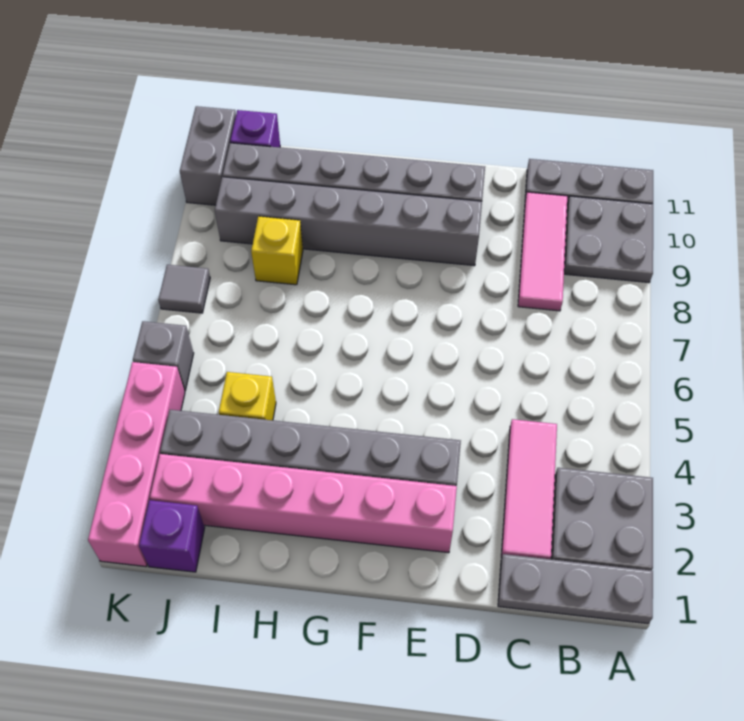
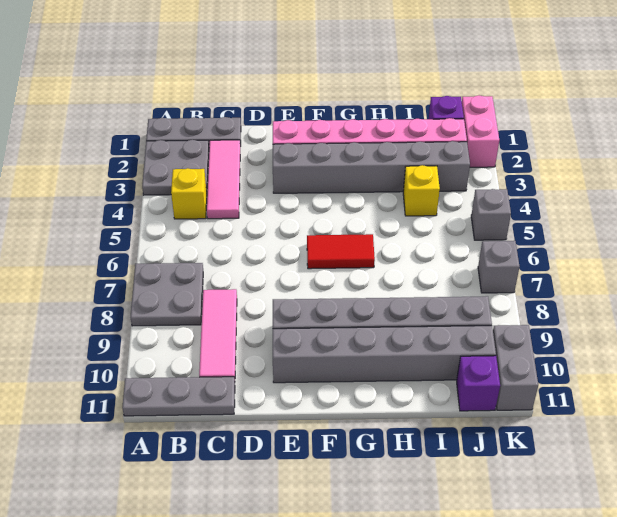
grey plate A9:B10 level 1 -> grey plate A7:B8 level 1
none -> red tile F6:G6 level 1
yellow brick I8 level 1 -> yellow brick B4 level 1
pink brick K1:K4 level 1 -> pink brick K1:K2 level 1
grey tile K7 level 1 -> grey brick K7 level 1

